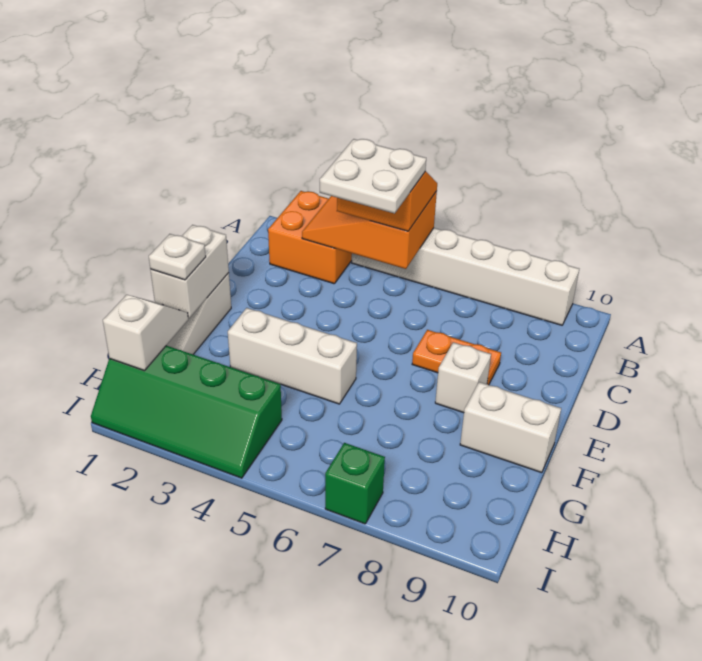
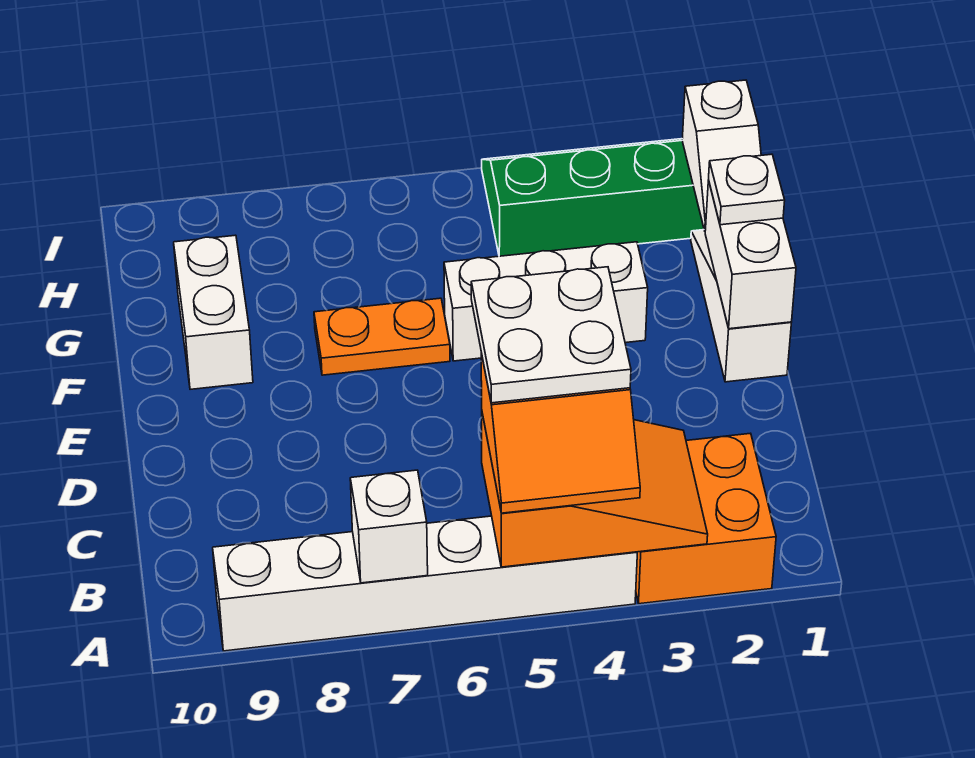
orange plate D7:D8 level 1 -> orange plate F6:F7 level 1
white brick E8 level 1 -> white brick A7 level 2
white brick F9:F10 level 1 -> white brick F9:G9 level 1
green brick I7 level 1 -> none

